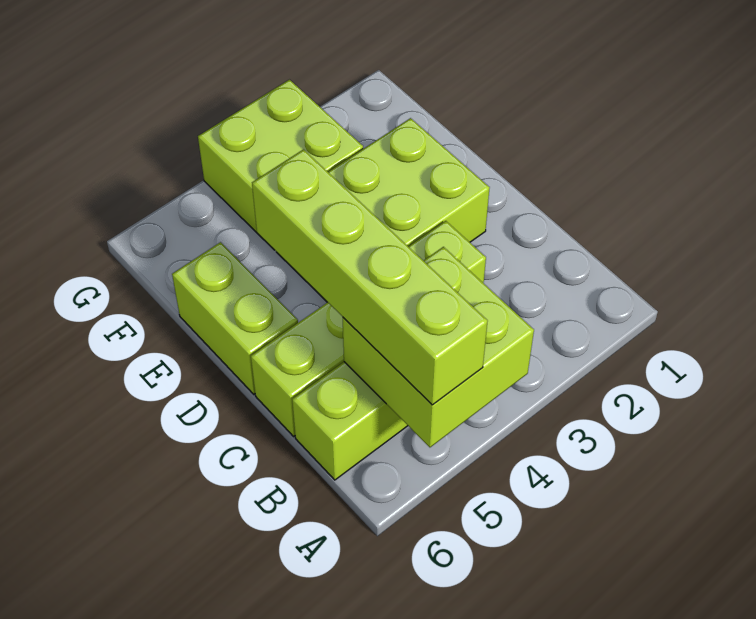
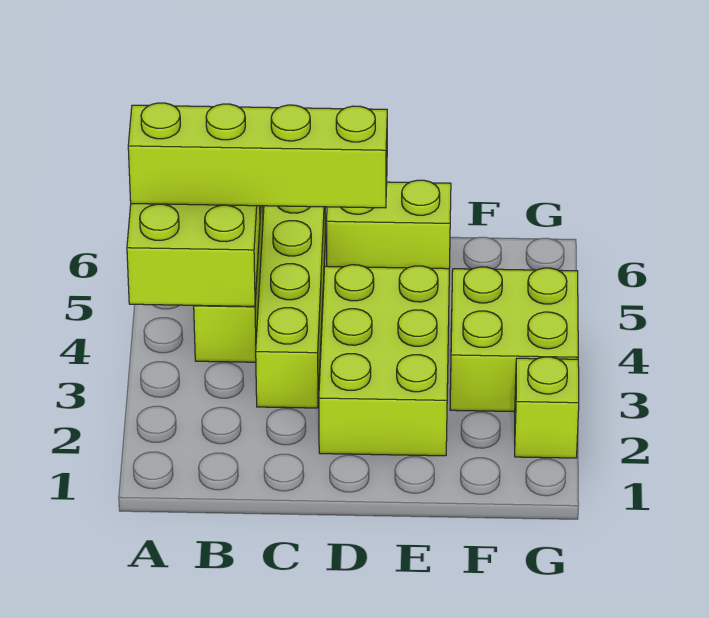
none -> lime brick G2 level 1

